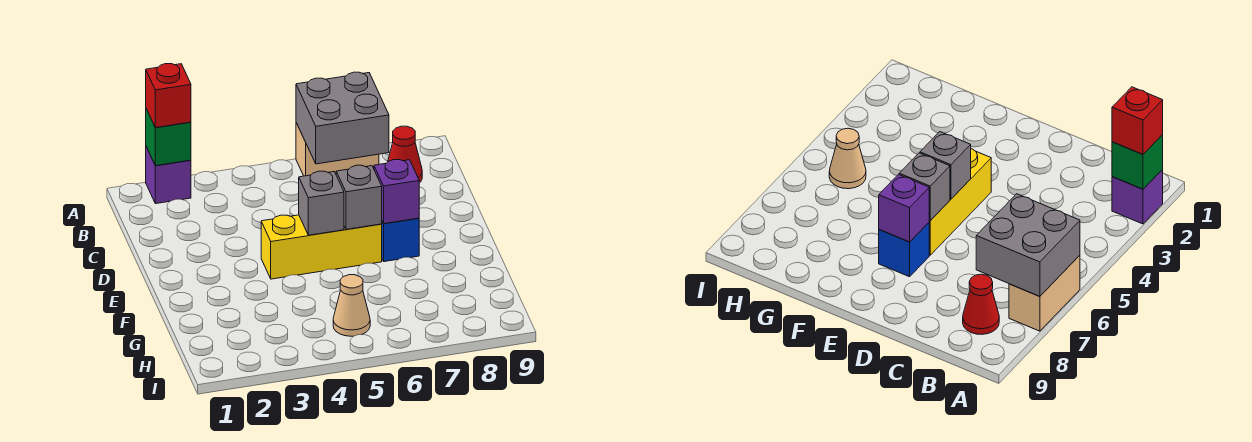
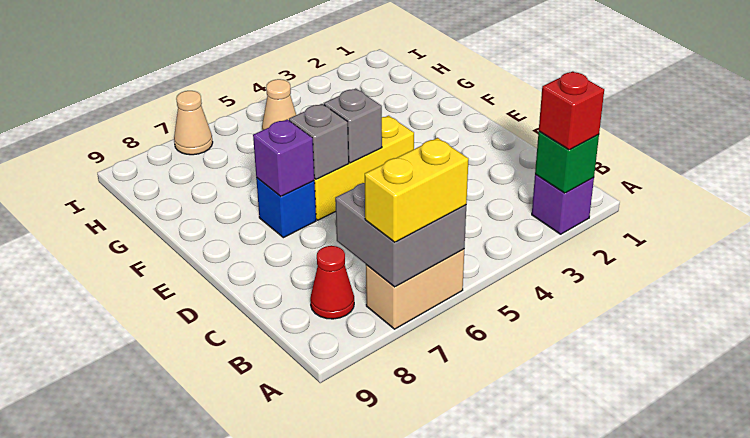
none -> yellow brick A6:A7 level 3
none -> tan cone I7 level 1

